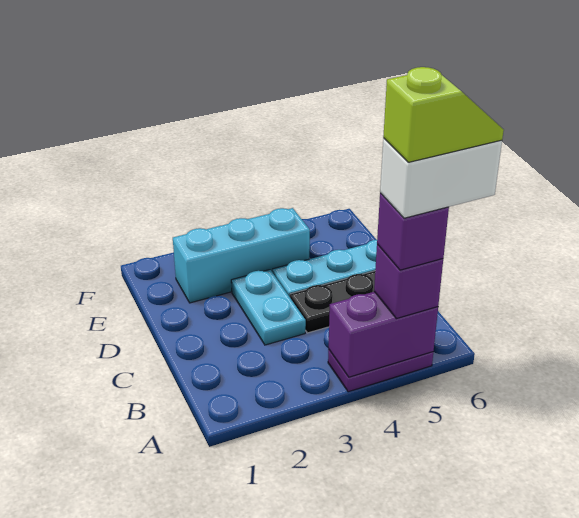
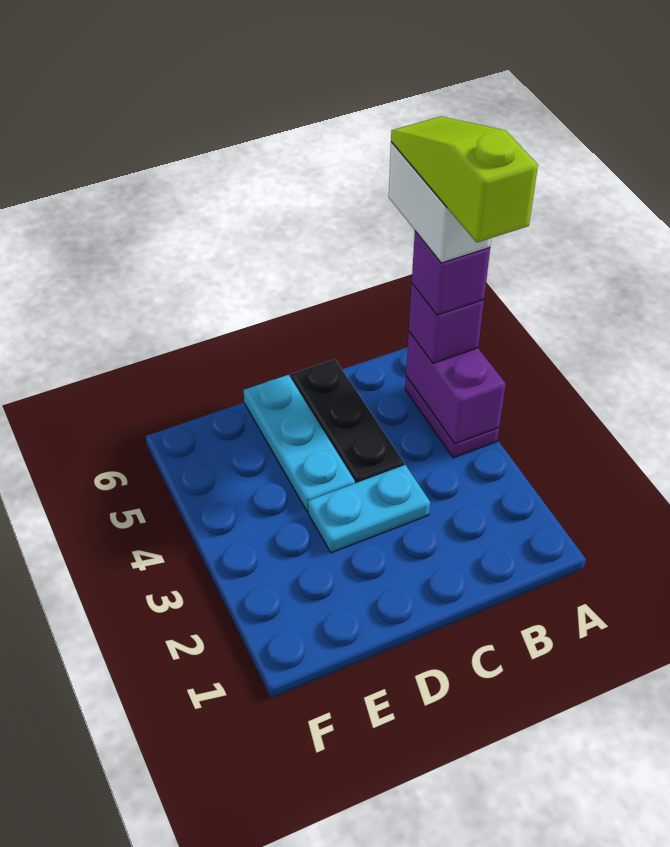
lime slope A5:A6 level 6 top 5 -> lime slope A4:A6 level 6 top 4
cyan brick E2:E4 level 1 -> none

